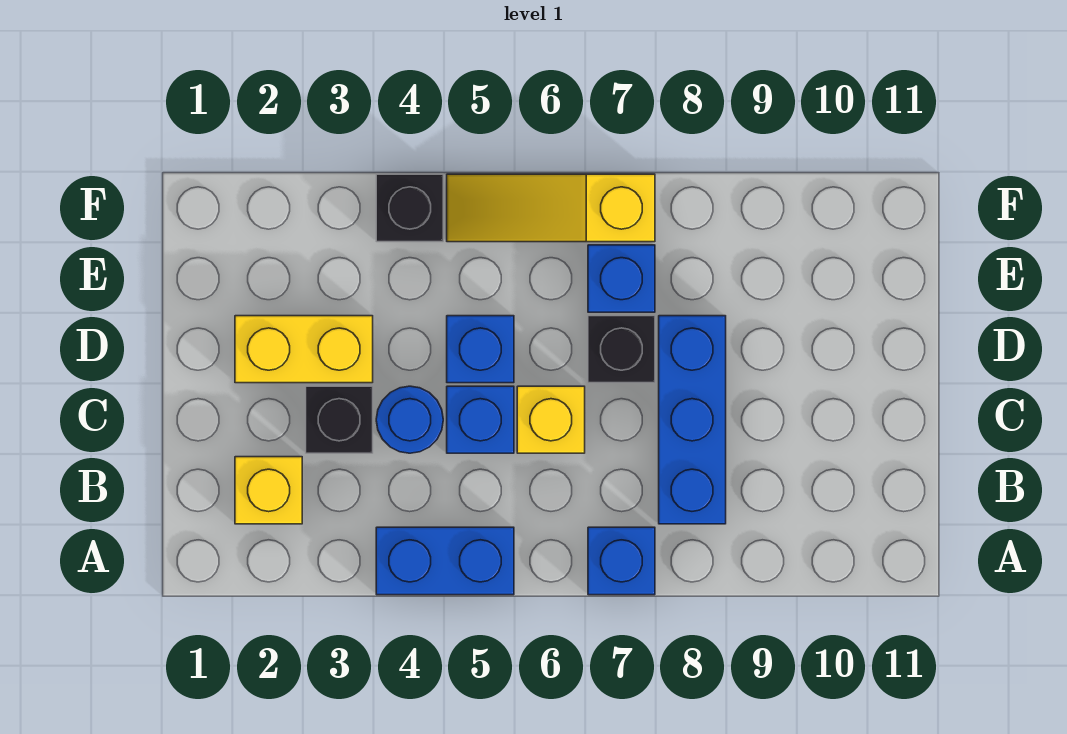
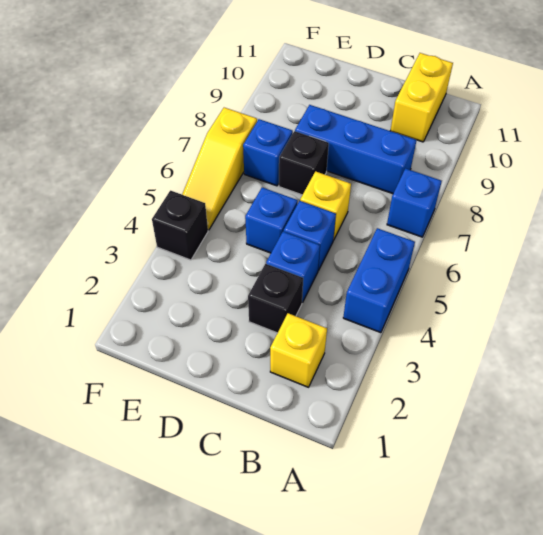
blue round brick C4 level 1 -> blue brick C4 level 1
yellow brick D2:D3 level 1 -> yellow brick B10:B11 level 1

